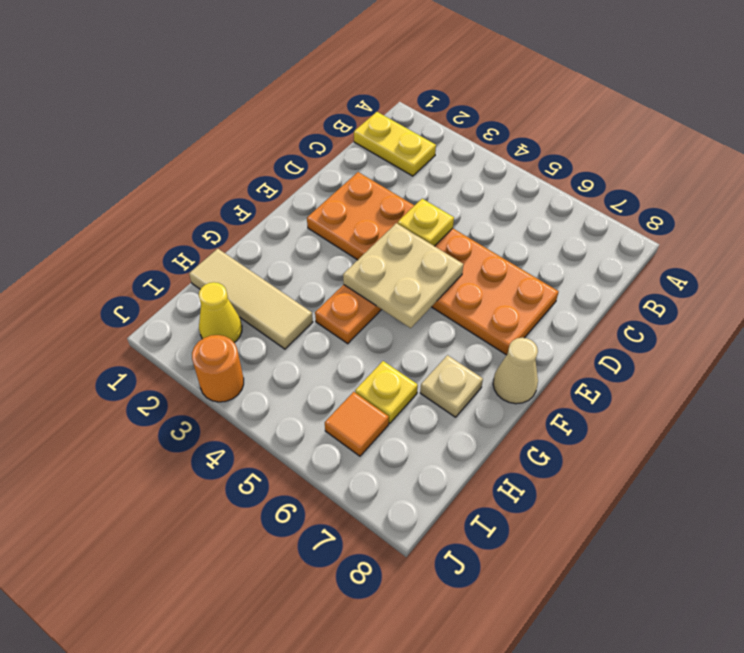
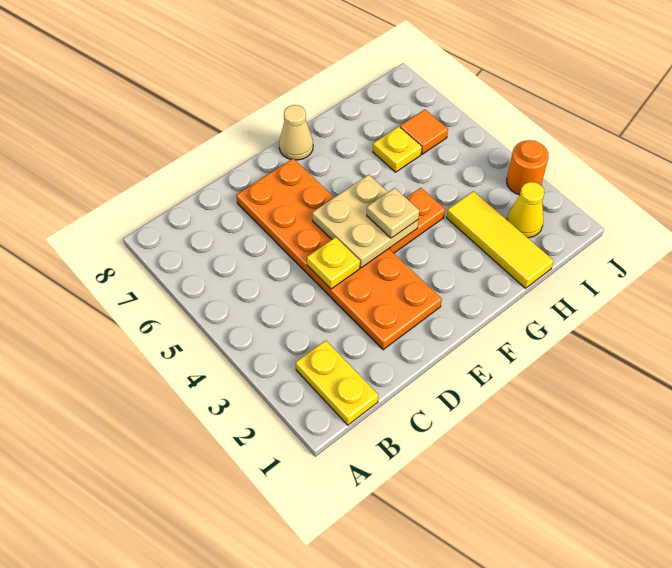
tan plate G7 level 1 -> tan plate F4 level 3
tan tile H1:H3 level 1 -> yellow tile H1:H3 level 1

